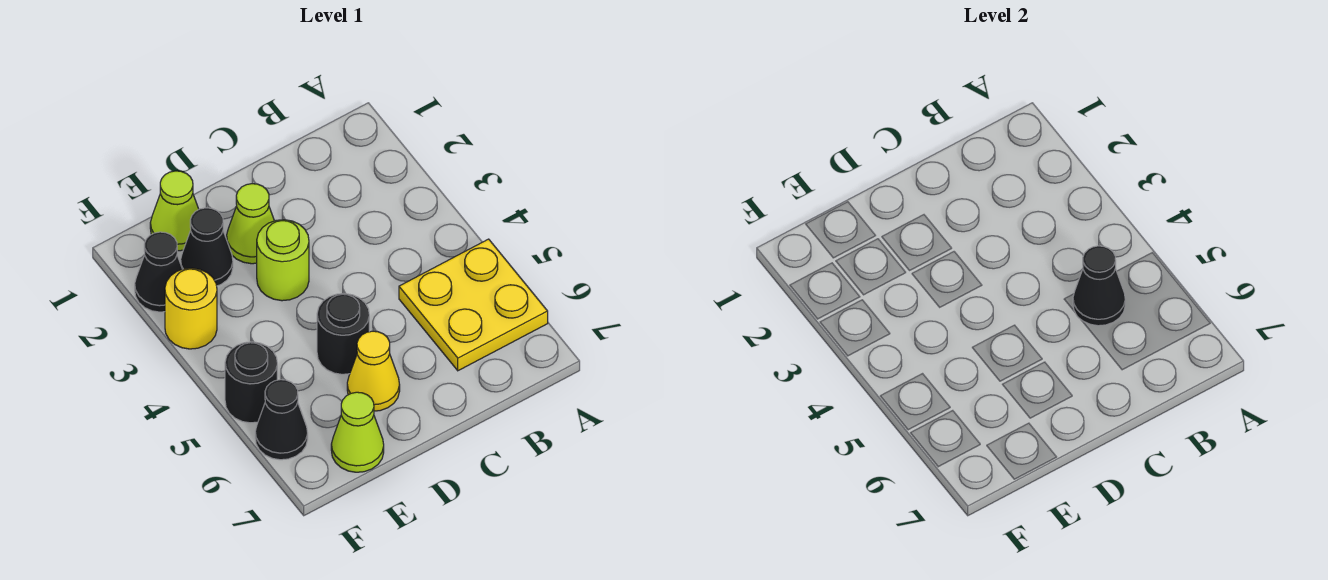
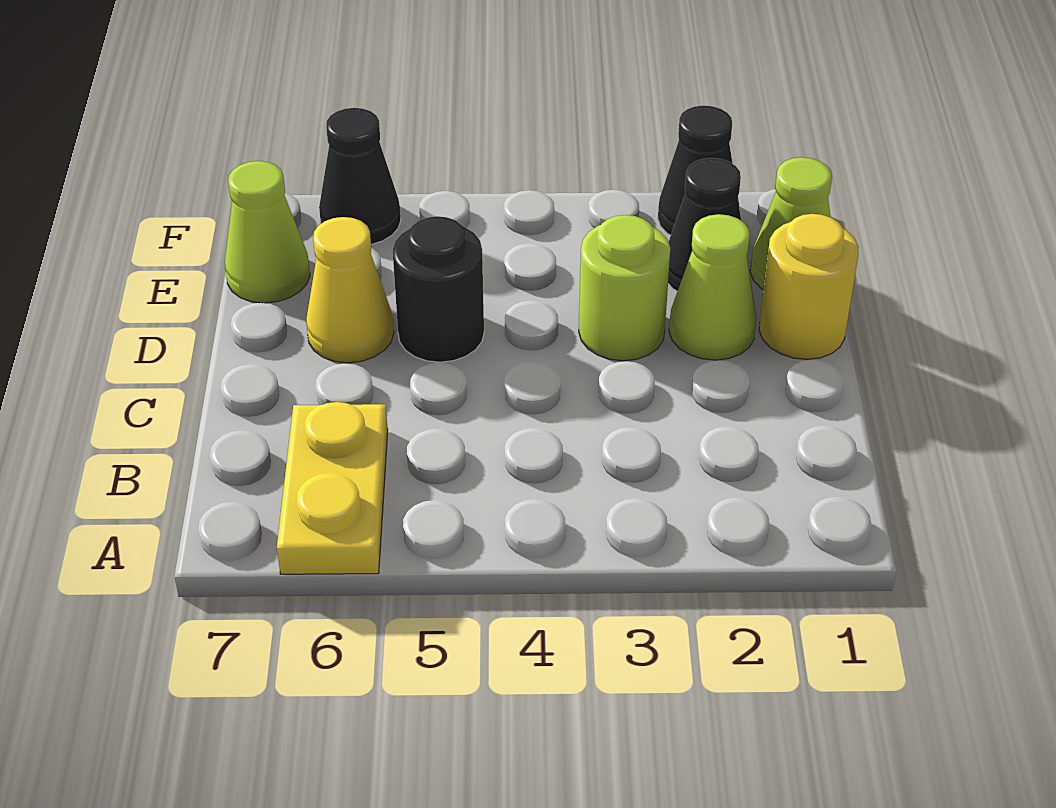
yellow plate A5:B6 level 1 -> yellow plate A6:B6 level 1
black cone B5 level 2 -> none
yellow round brick F3 level 1 -> yellow round brick D1 level 1
black round brick F5 level 1 -> none

